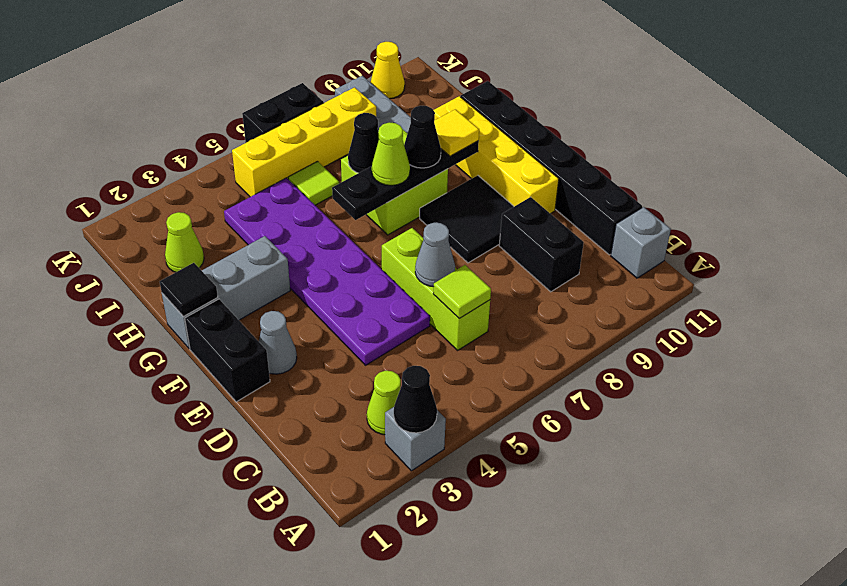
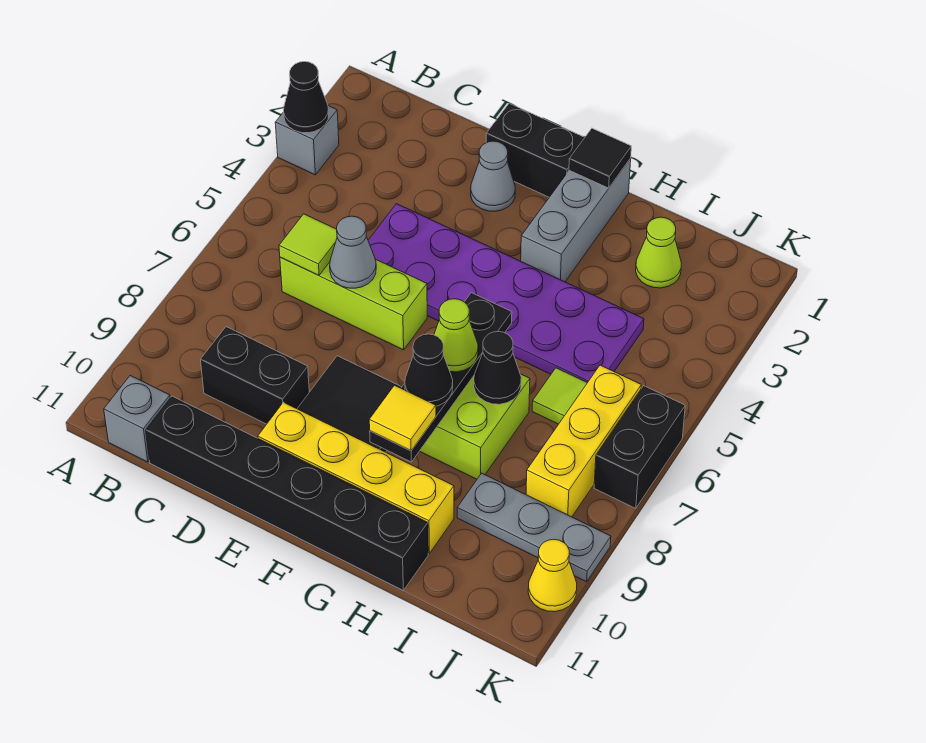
lime cone B3 level 1 -> none
yellow brick J5:J8 level 1 -> yellow brick J6:J8 level 1

